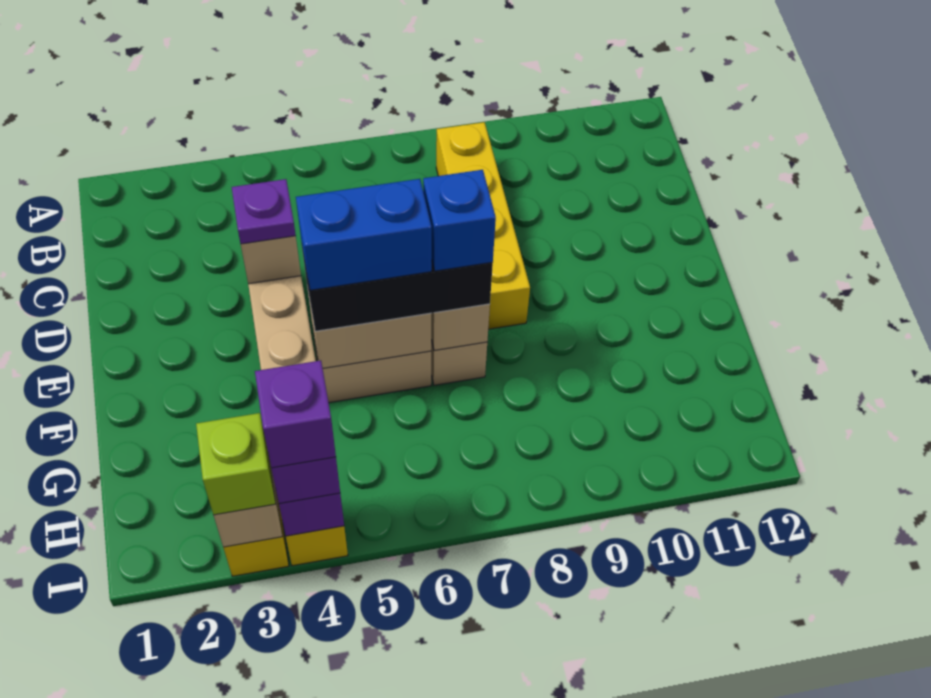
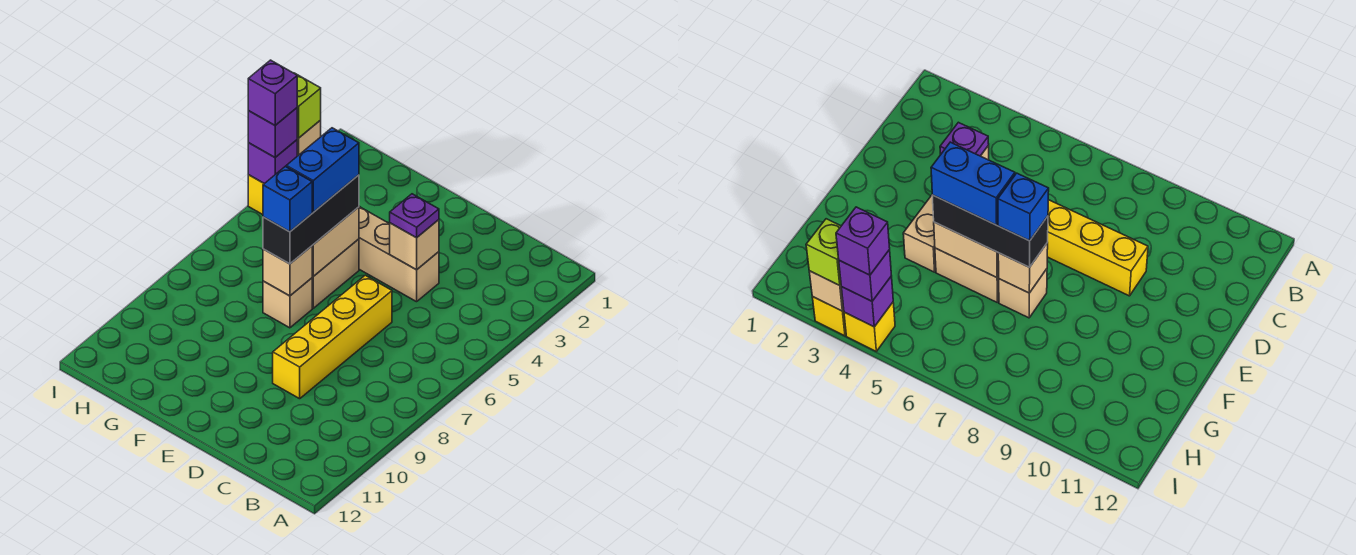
yellow brick B8:E8 level 1 -> yellow brick D6:D9 level 1

